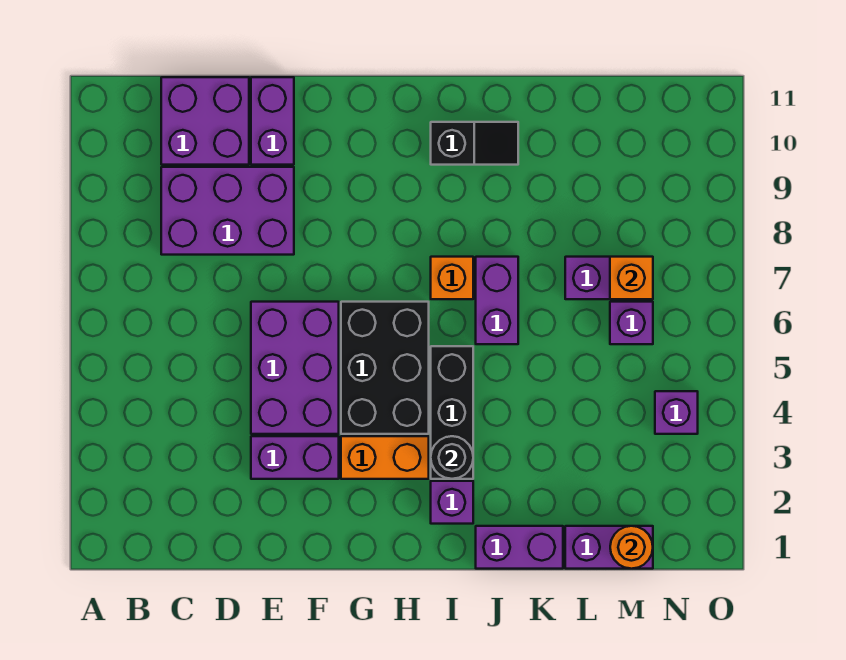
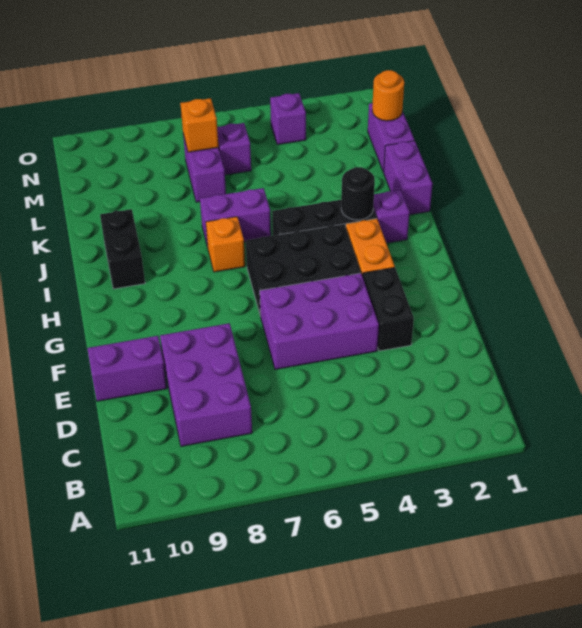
purple brick C10:D11 level 1 -> none
purple brick E3:F3 level 1 -> black brick E3:F3 level 1
black slope I10:J10 level 1 top I -> black brick I10:J10 level 1

